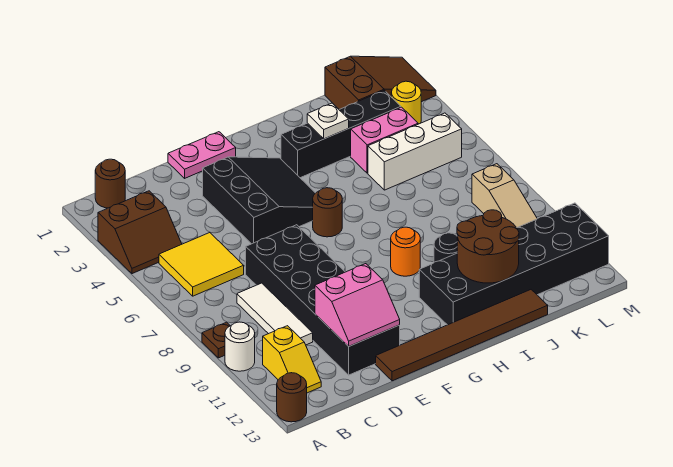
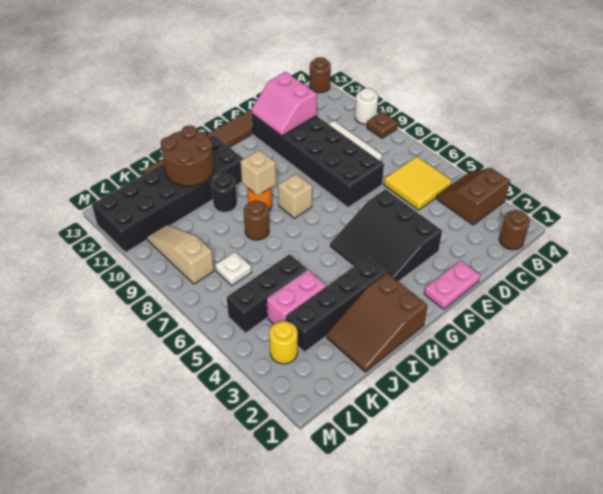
yellow slope B11:B12 level 1 top 11 -> none
pink slope D11:E12 level 2 top 11 -> pink slope D11:E12 level 2 top D
brown round brick G6 level 1 -> brown round brick I8 level 1
none -> tan brick G8 level 1
none -> tan brick H9 level 2
white plate I3 level 2 -> white plate K7 level 1
white brick J5:L5 level 1 -> black brick J5:L5 level 1
brown slope K1:M2 level 1 top K -> brown slope H1:J2 level 1 top H

